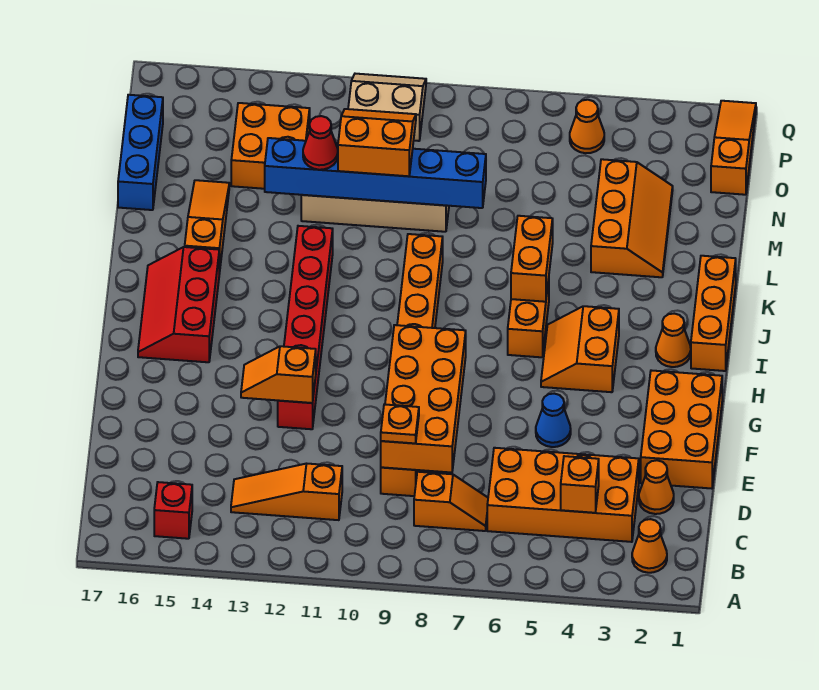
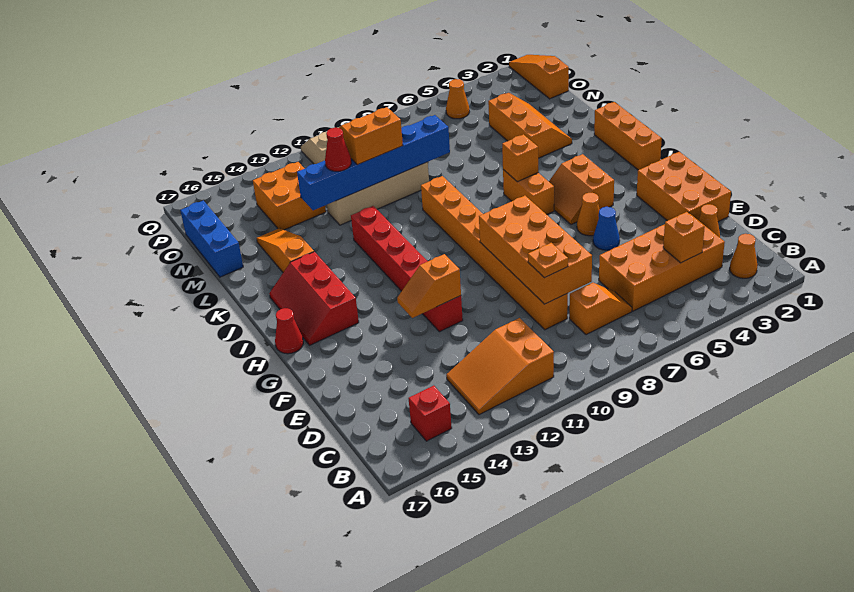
orange slope C11:C13 level 1 top 11 -> orange slope B11:C13 level 1 top 11
none -> red cone H17 level 1
orange cone I2 level 1 -> orange cone G5 level 1
orange brick J6:K6 level 2 -> orange brick J6 level 2

